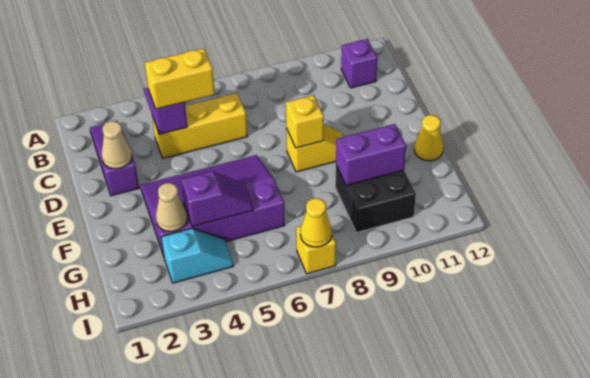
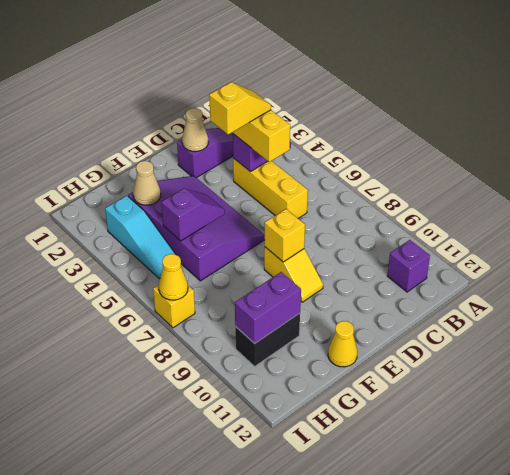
none -> yellow slope C4:D4 level 4 top D
purple slope G4:G5 level 2 top 4 -> purple slope F5:G5 level 2 top G
black brick G9:H10 level 1 -> black brick G10:H10 level 1
purple brick G9:G10 level 2 -> purple brick G10:H10 level 2
cyan slope H3:H4 level 1 top 3 -> cyan slope H3:H5 level 1 top 3

